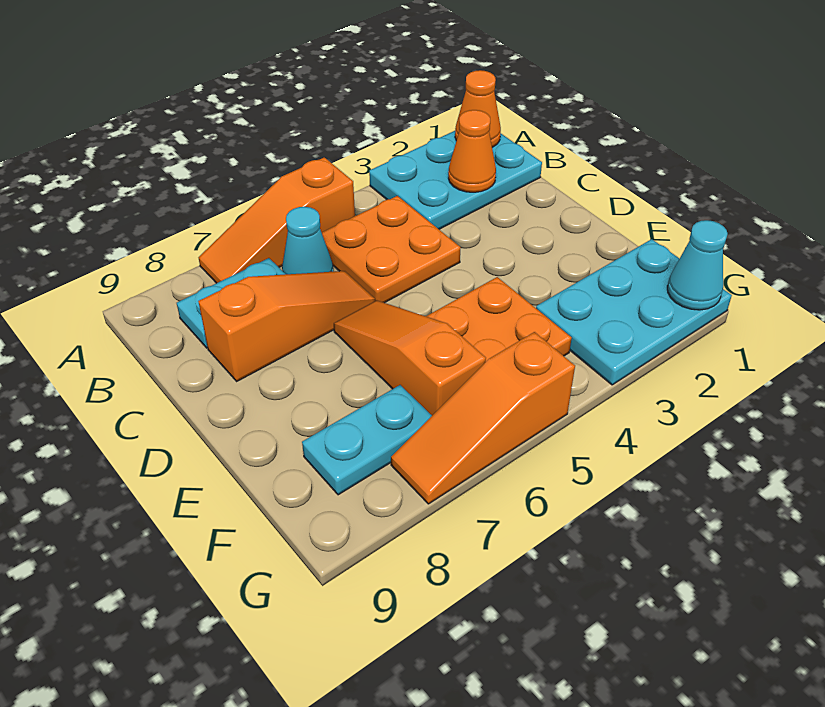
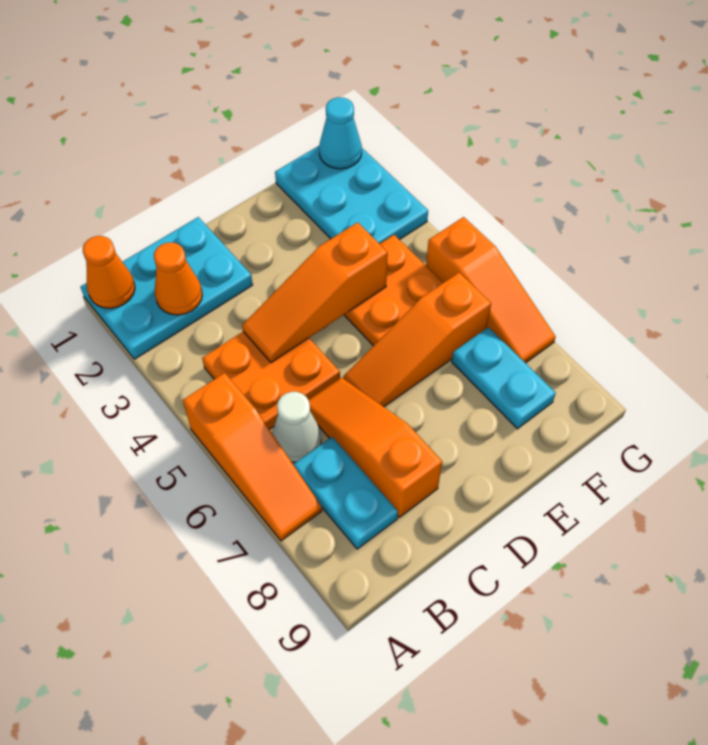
cyan plate A1:B3 level 1 -> cyan plate A1:C2 level 1
cyan cone B6 level 1 -> white cone B6 level 1
none -> orange slope C4:E4 level 2 top E

